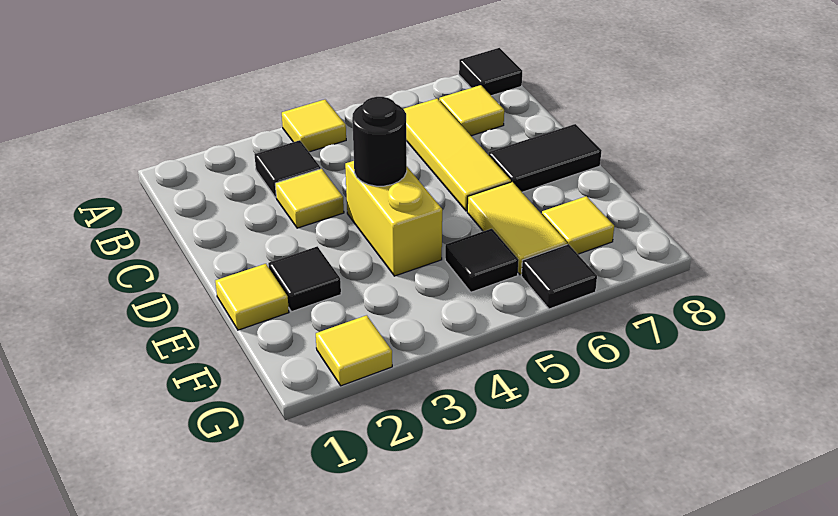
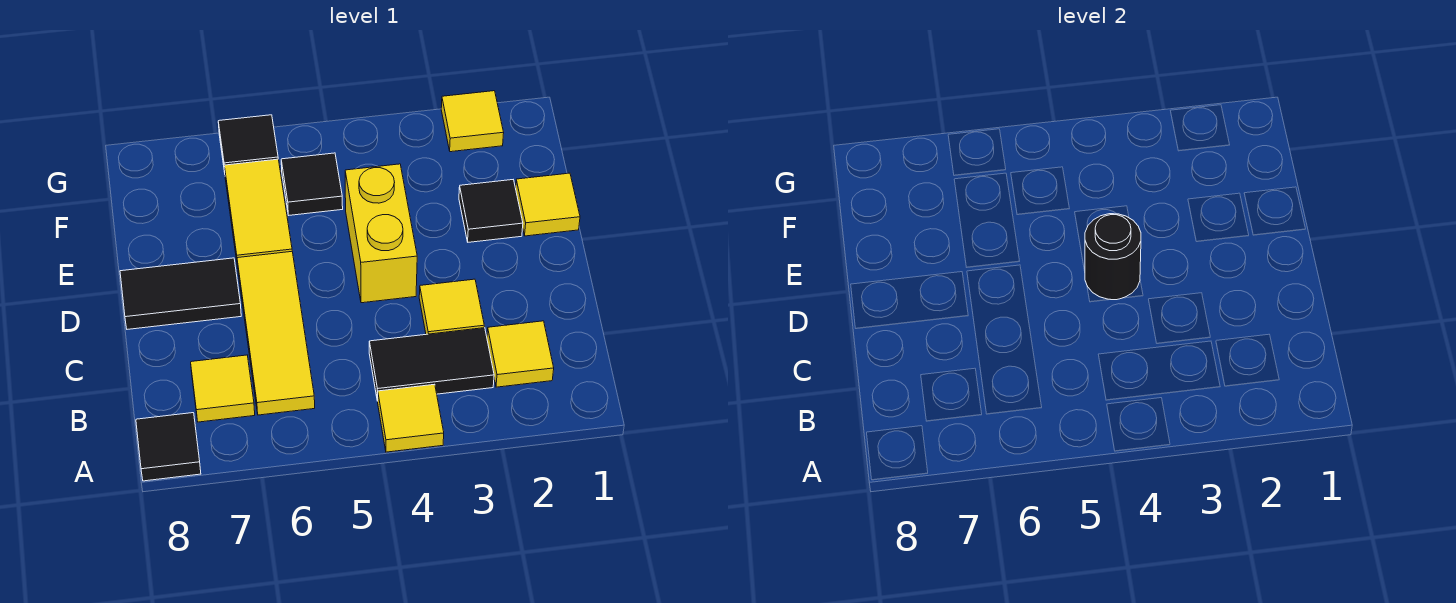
black tile B3 level 1 -> black tile B3:B4 level 1
yellow tile F7 level 1 -> yellow tile B2 level 1

